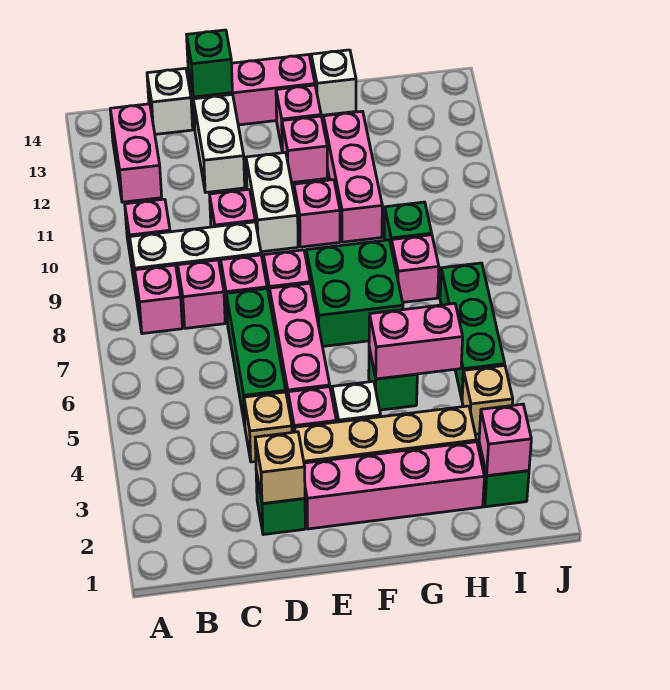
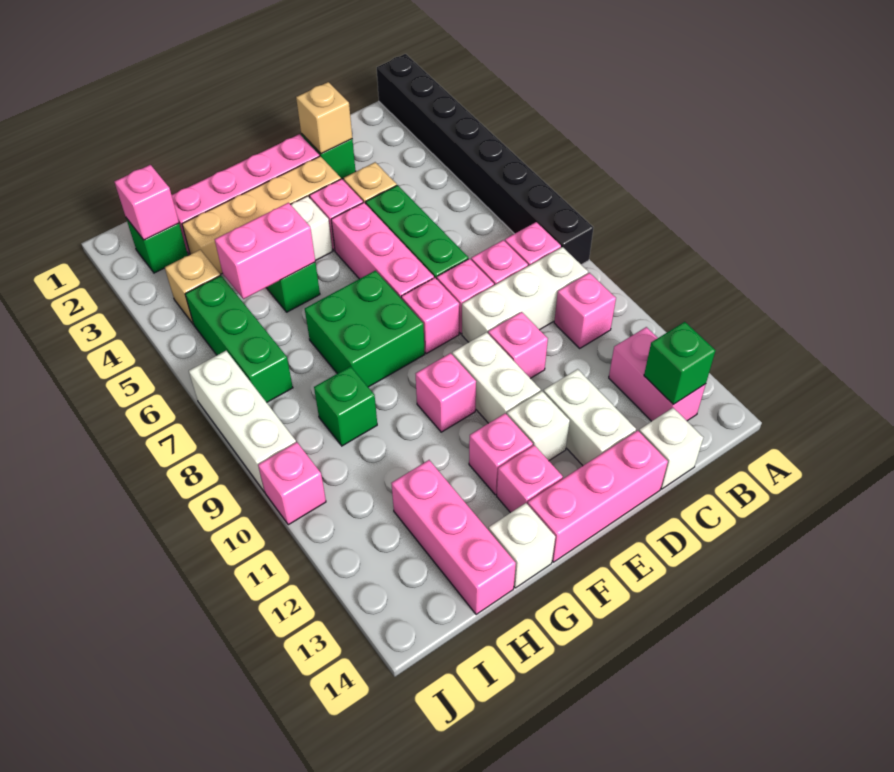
none -> black brick A1:A8 level 1
green brick D14 level 2 -> green brick B13 level 2
none -> white brick E12 level 1
pink brick G10:G12 level 1 -> pink brick H12:H14 level 1
pink brick H8 level 1 -> pink brick J10 level 1
none -> white brick J7:J9 level 1

